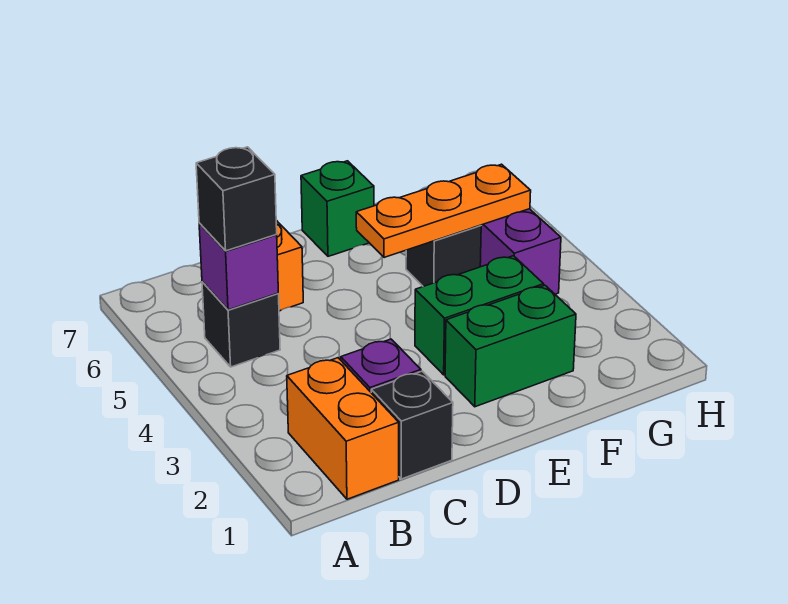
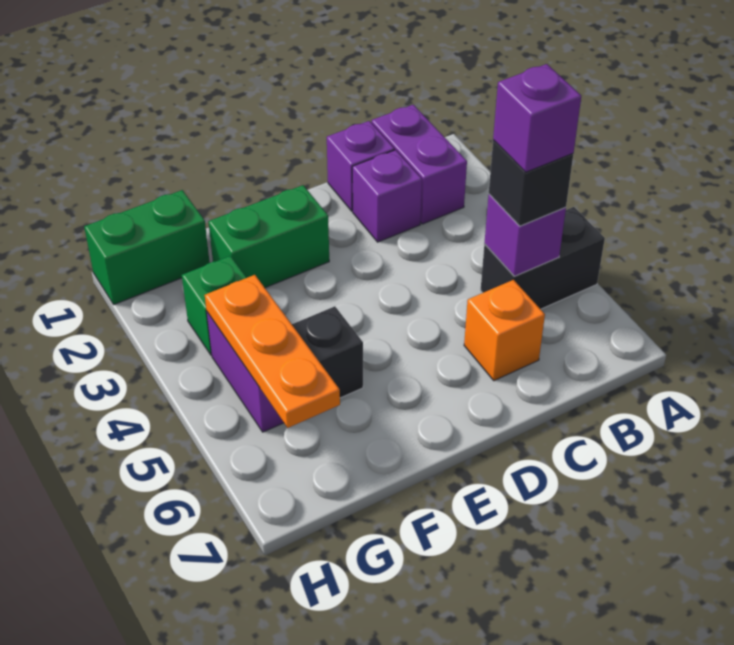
orange brick B1:B2 level 1 -> purple brick B1:B2 level 1
black brick B5 level 1 -> black brick A5:B5 level 1
none -> purple brick B5 level 4
black brick C1 level 1 -> purple brick C1 level 1
green brick E3:F3 level 1 -> green brick G1:H1 level 1
orange plate E5:G5 level 2 -> orange plate G4:G6 level 2
green brick E7 level 1 -> green brick G3 level 1

